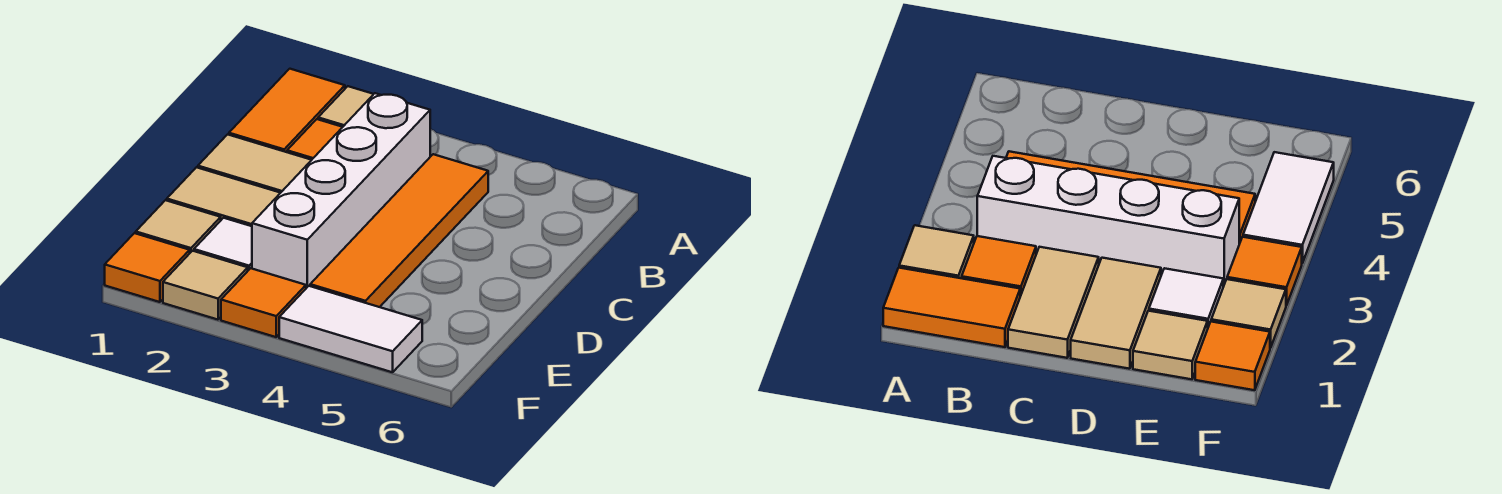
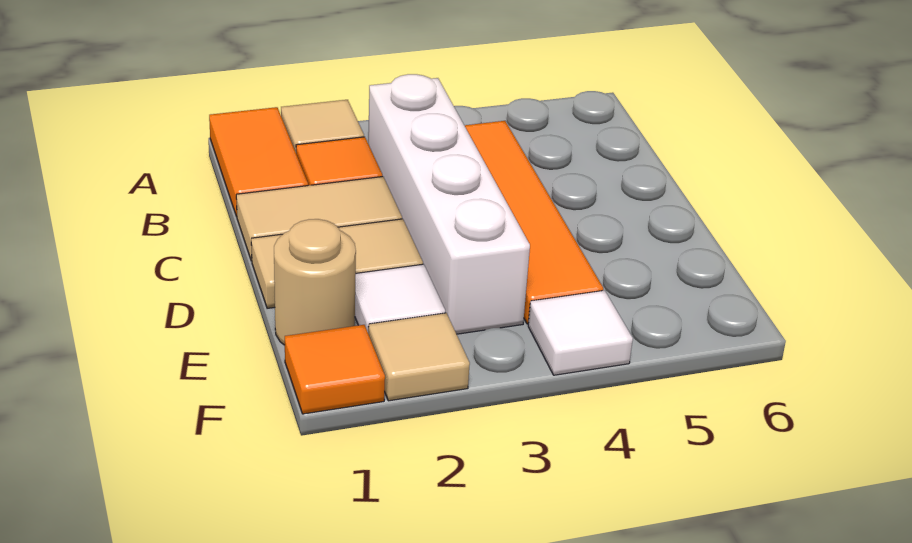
tan tile E1 level 1 -> tan round brick E1 level 1
orange tile F3 level 1 -> none
white tile F4:F5 level 1 -> white tile F4 level 1

